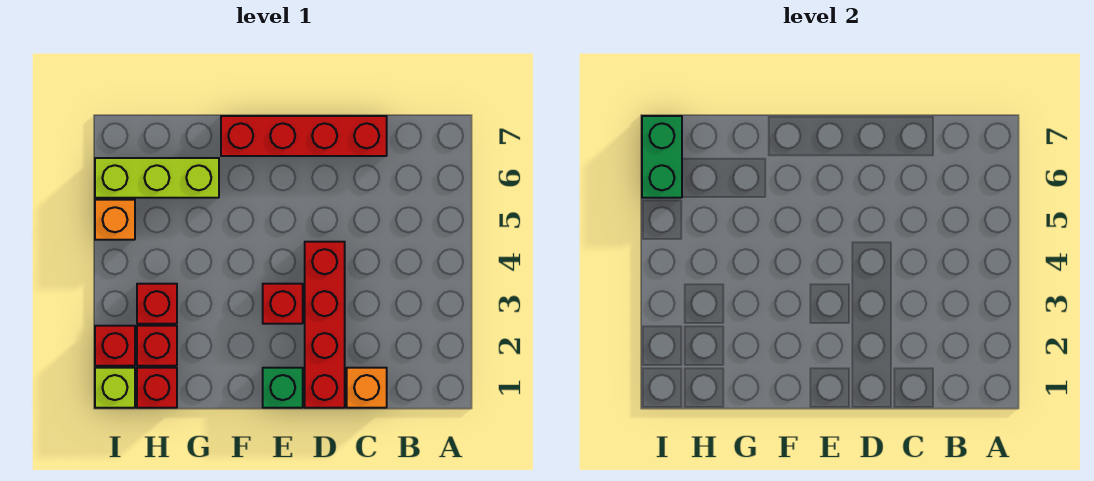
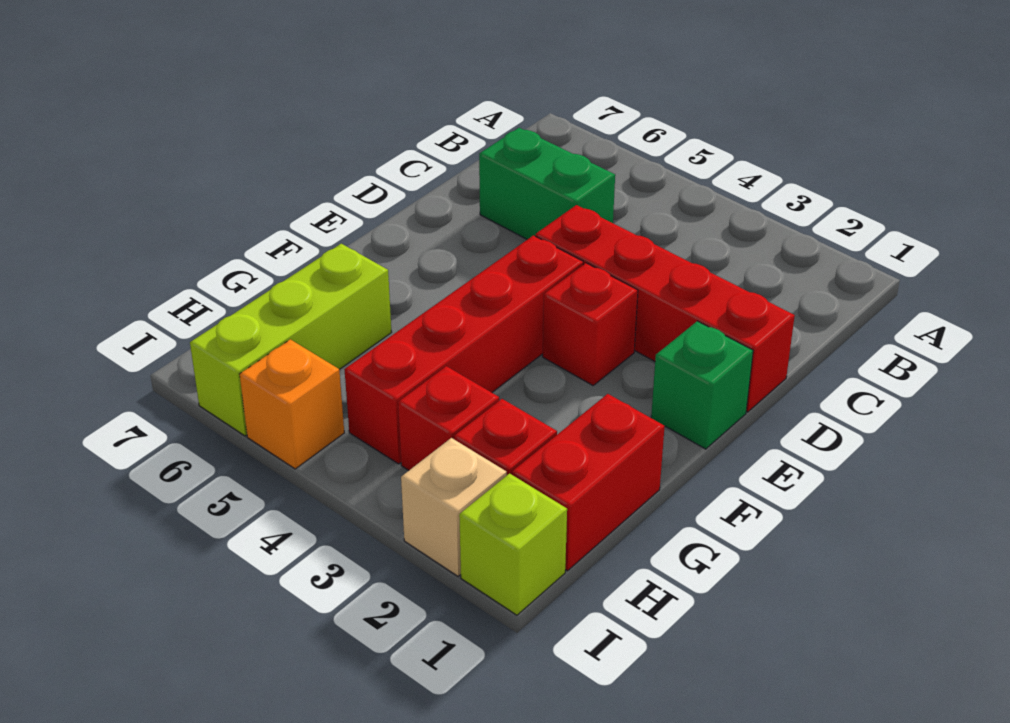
orange brick C1 level 1 -> none
red brick C7:F7 level 1 -> red brick E4:H4 level 1
red brick H1 level 1 -> red brick G1:H1 level 1
red brick I2 level 1 -> tan brick I2 level 1
green brick I6:I7 level 2 -> green brick C5:C6 level 1

